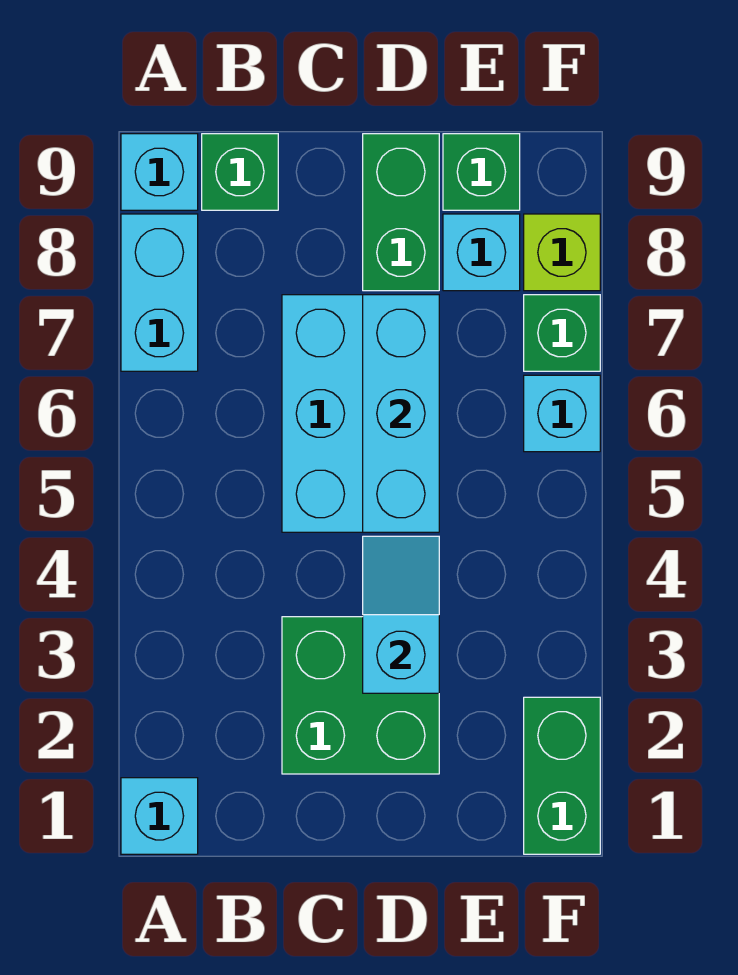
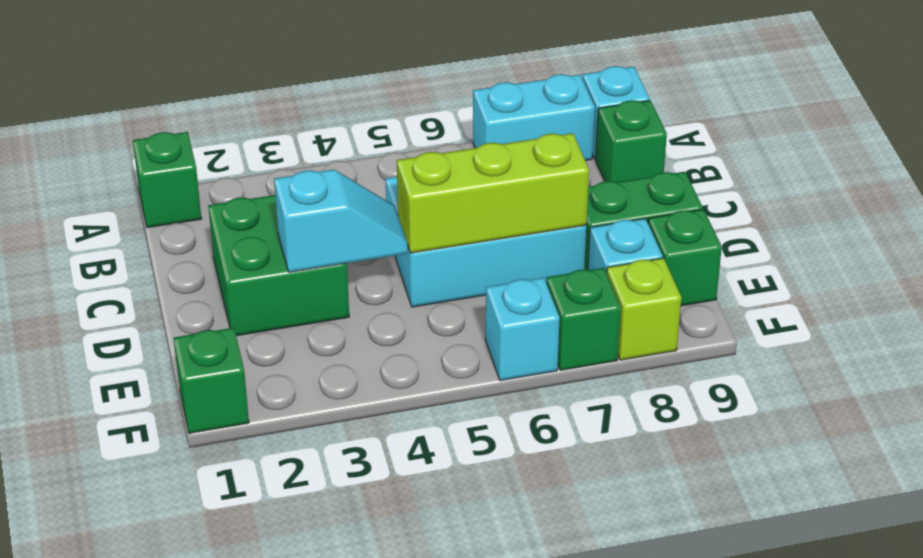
cyan brick A1 level 1 -> green brick A1 level 1
cyan brick D5:D7 level 2 -> lime brick D5:D7 level 2
green brick F1:F2 level 1 -> green brick F1 level 1

